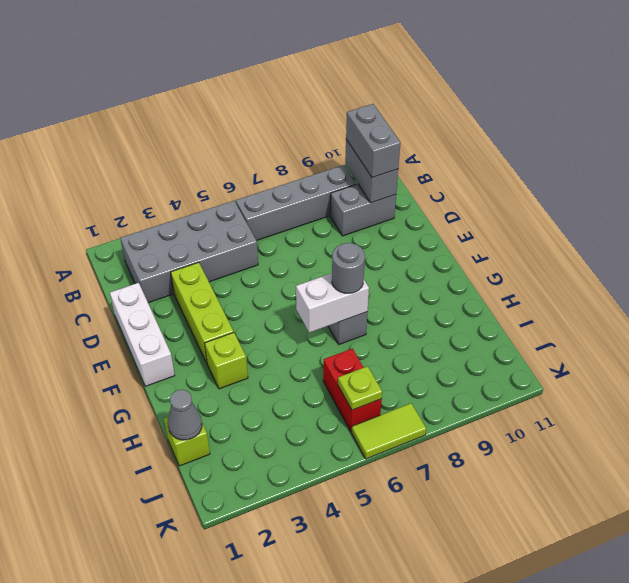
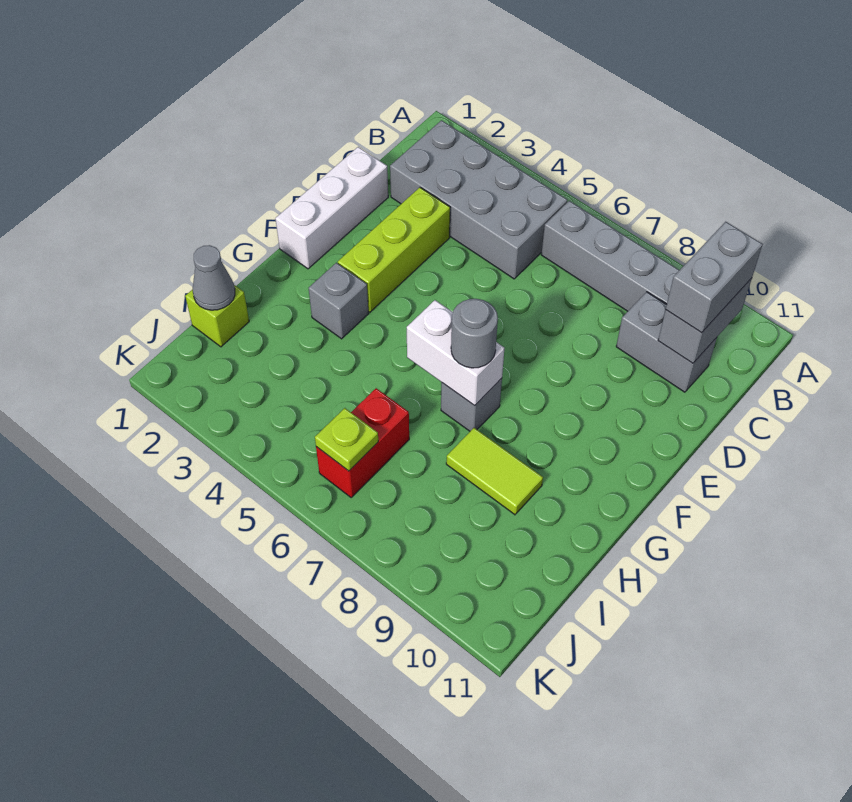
lime brick G3 level 1 -> grey brick G3 level 1
lime tile K6:K7 level 1 -> lime tile H8:H9 level 1

